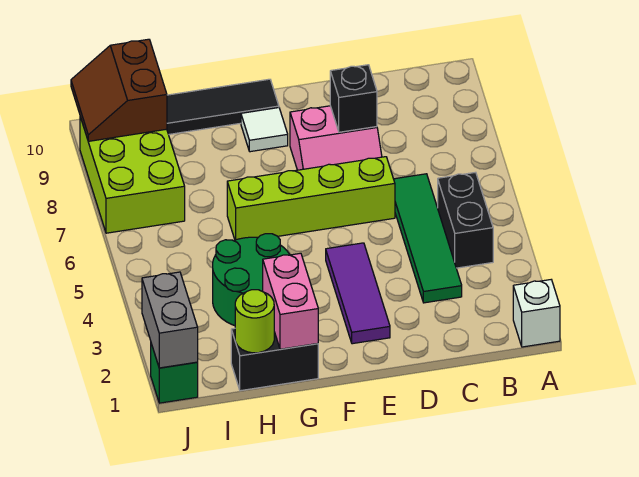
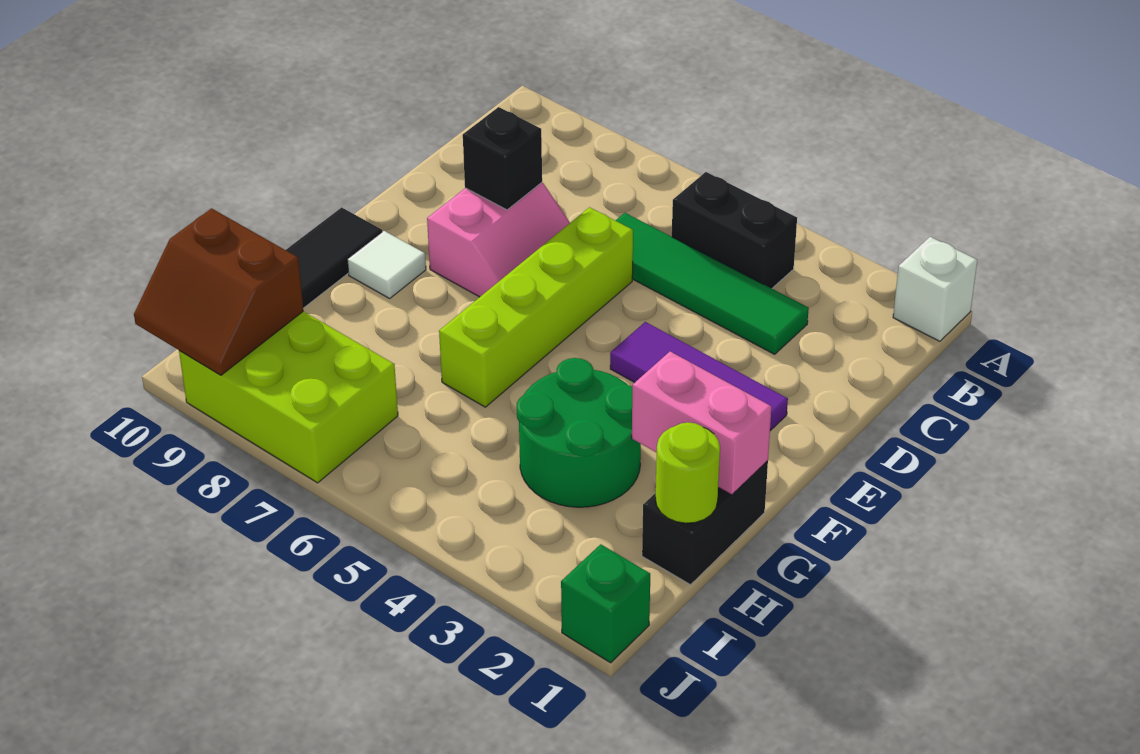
grey brick J1:J2 level 2 -> none

